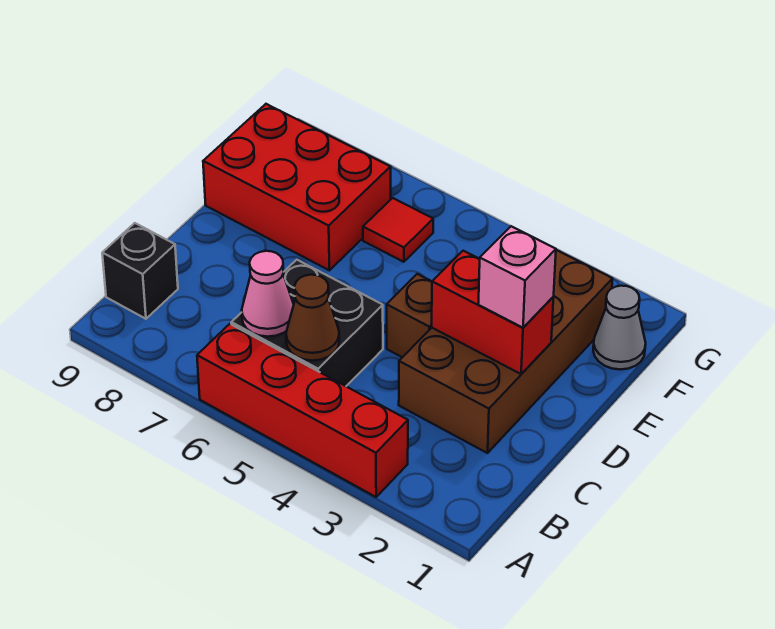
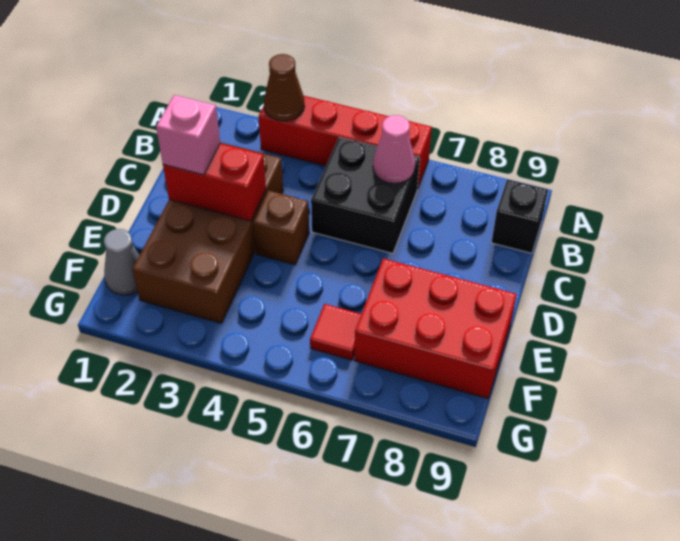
brown cone B5 level 2 -> brown cone A3 level 2

